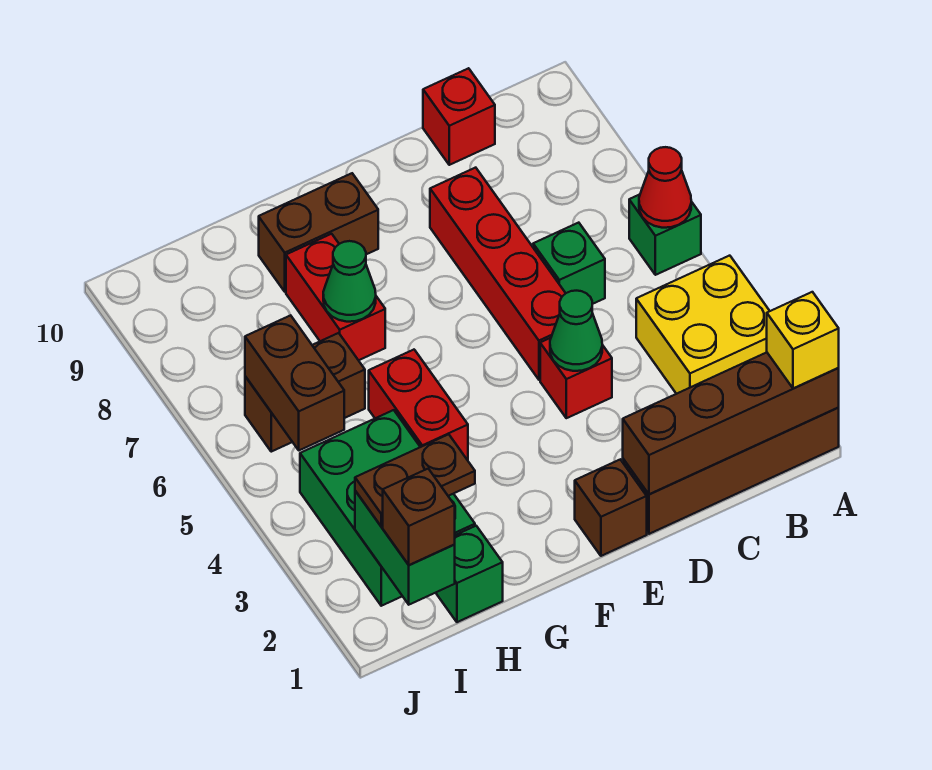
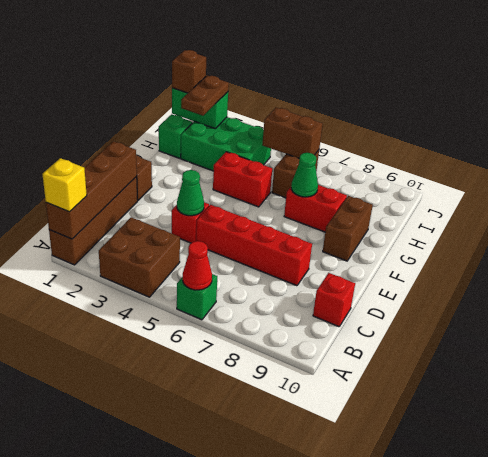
yellow brick A3:B4 level 1 -> brown brick A3:B4 level 1
green brick C6 level 1 -> none

